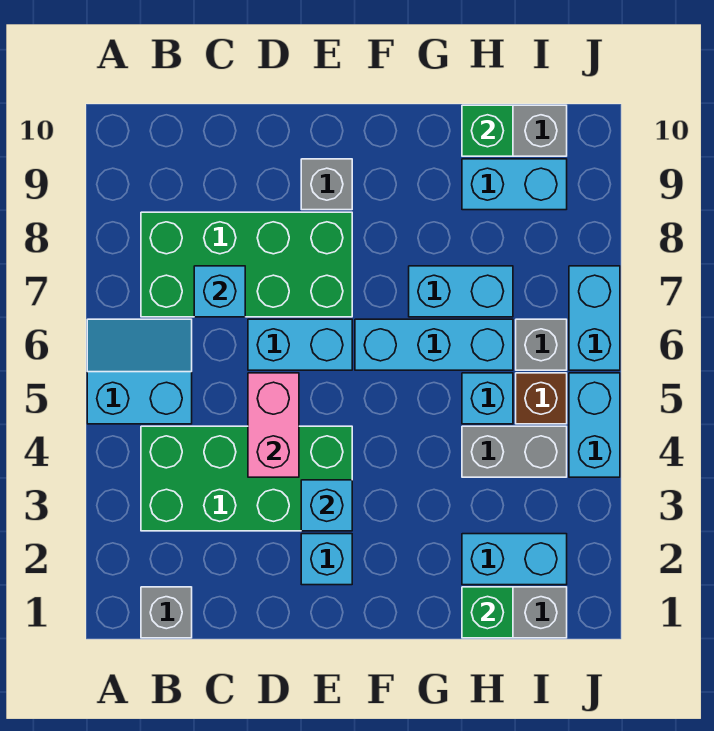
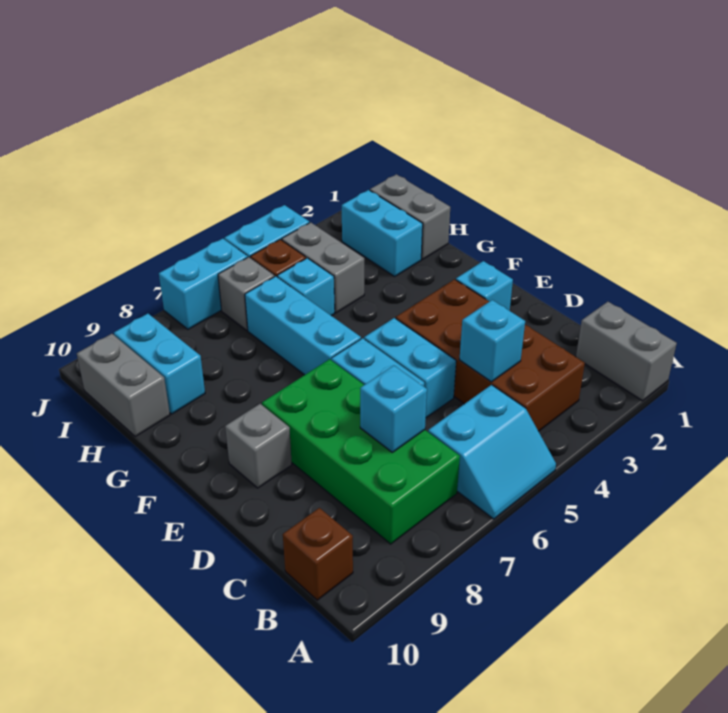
cyan slope A5:B6 level 1 top 5 -> cyan slope A5:B6 level 1 top B
grey brick B1 level 1 -> grey brick A1:B1 level 1
green brick B3:E4 level 1 -> brown brick B3:E4 level 1
none -> brown brick B10 level 1
pink brick D4:D5 level 2 -> none
cyan brick E3 level 2 -> cyan brick C4 level 2
cyan brick G7:H7 level 1 -> cyan brick D5:E5 level 1
green brick H1 level 2 -> none
green brick H10 level 2 -> none

